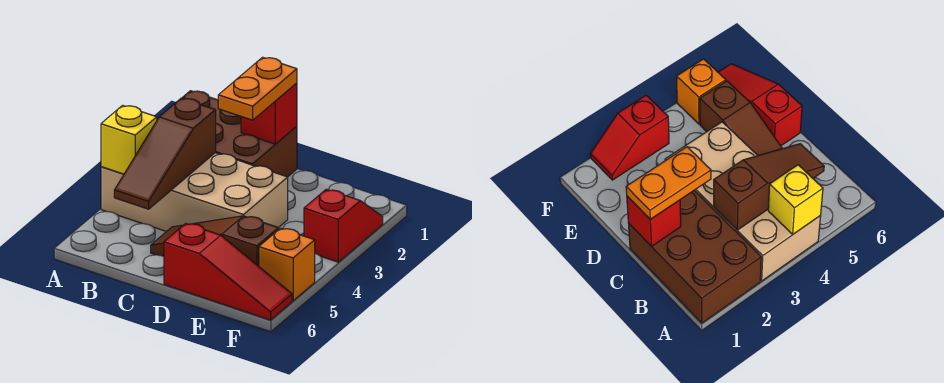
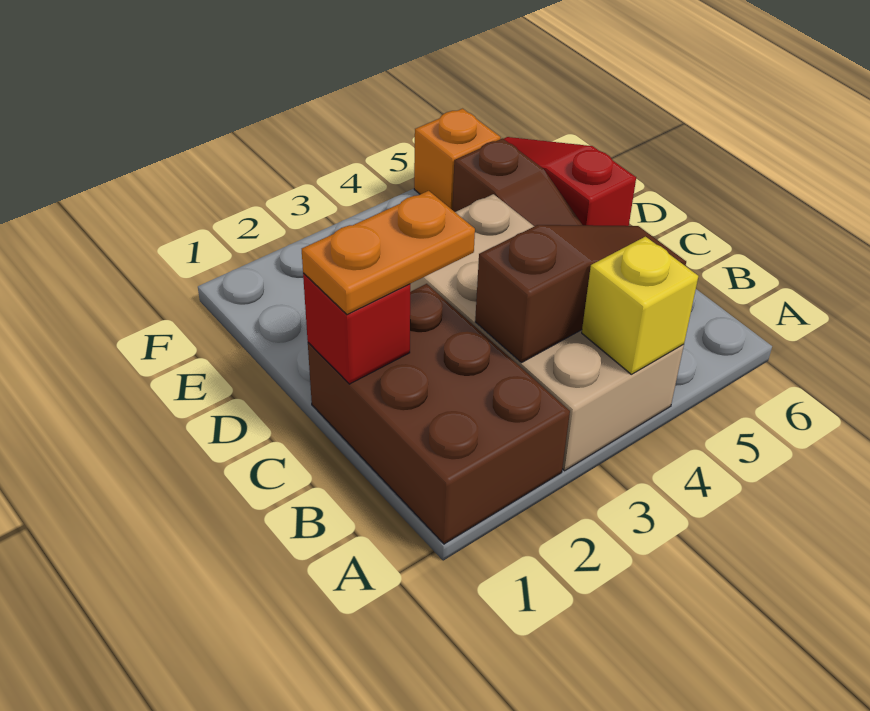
red slope F2:F3 level 1 top 3 -> none

